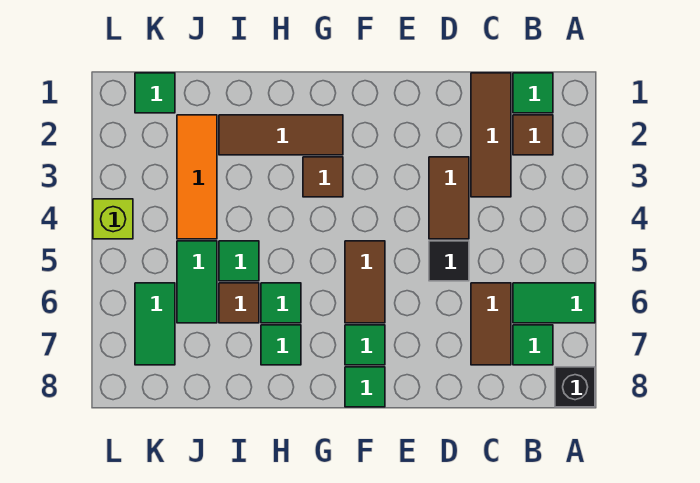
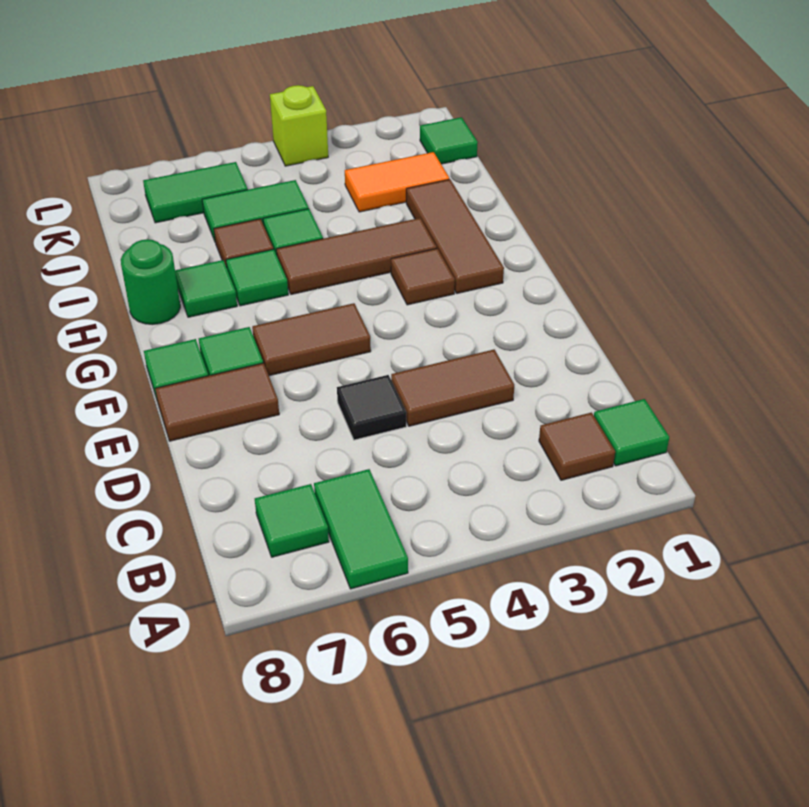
black brick A8 level 1 -> none
brown tile C1:C3 level 1 -> brown tile H3:H5 level 1
brown tile C6:C7 level 1 -> brown tile E7:E8 level 1
none -> green round brick H8 level 1
orange tile J2:J4 level 1 -> orange tile J2:J3 level 1

